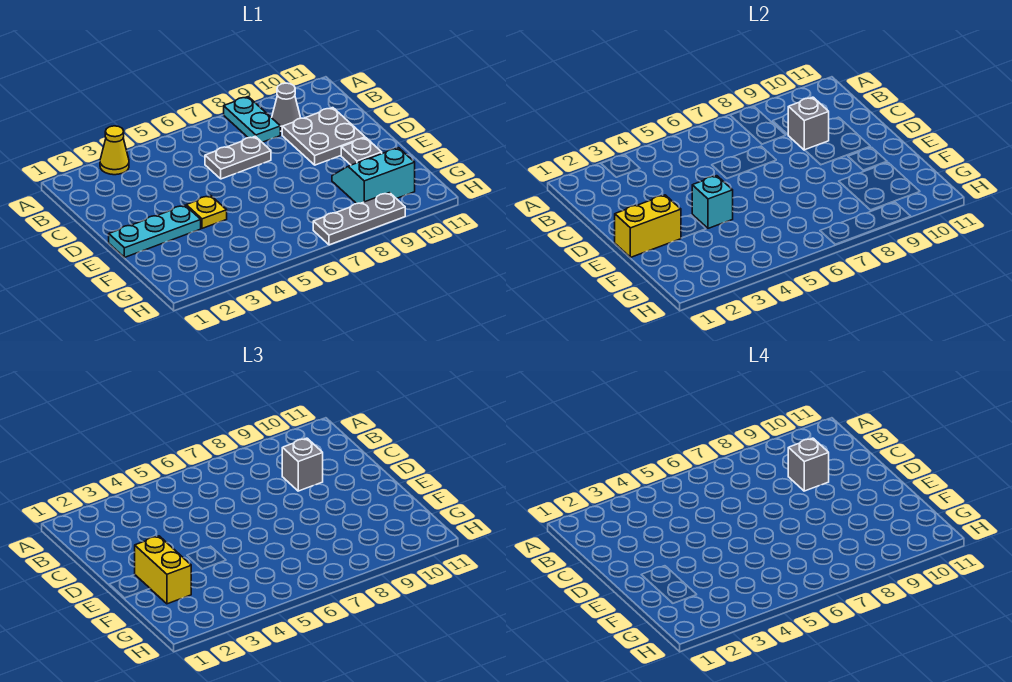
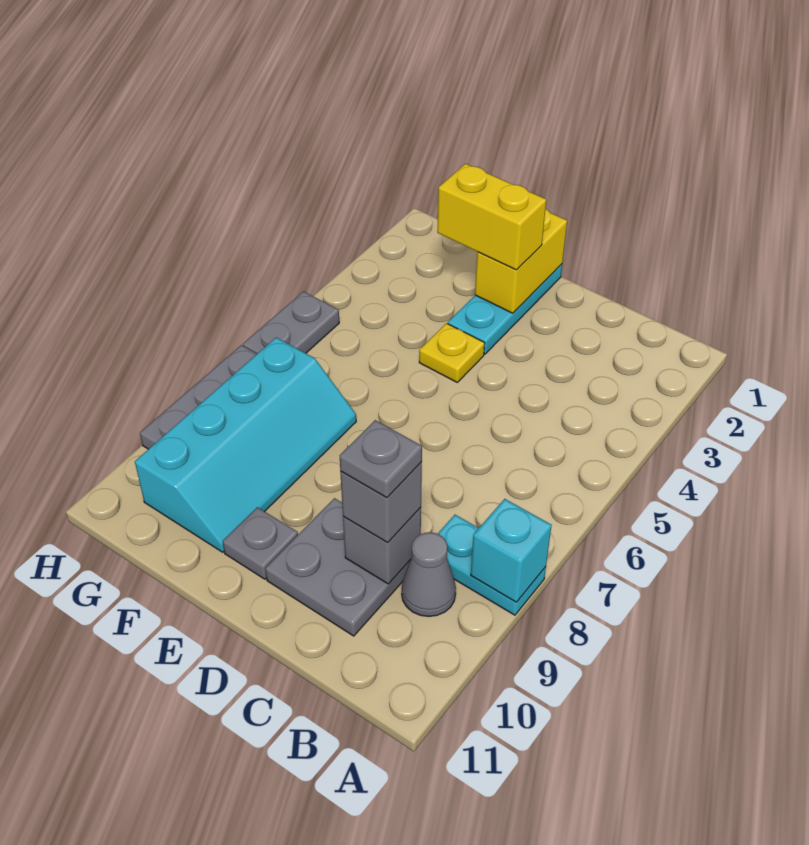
yellow cone A3 level 1 -> none
grey plate C6:C7 level 1 -> grey plate H5:H6 level 1
grey brick C9 level 4 -> grey plate C9 level 4
cyan brick E4 level 2 -> cyan brick A8 level 2
cyan slope F9:G10 level 1 top G -> cyan slope F7:G10 level 1 top G

